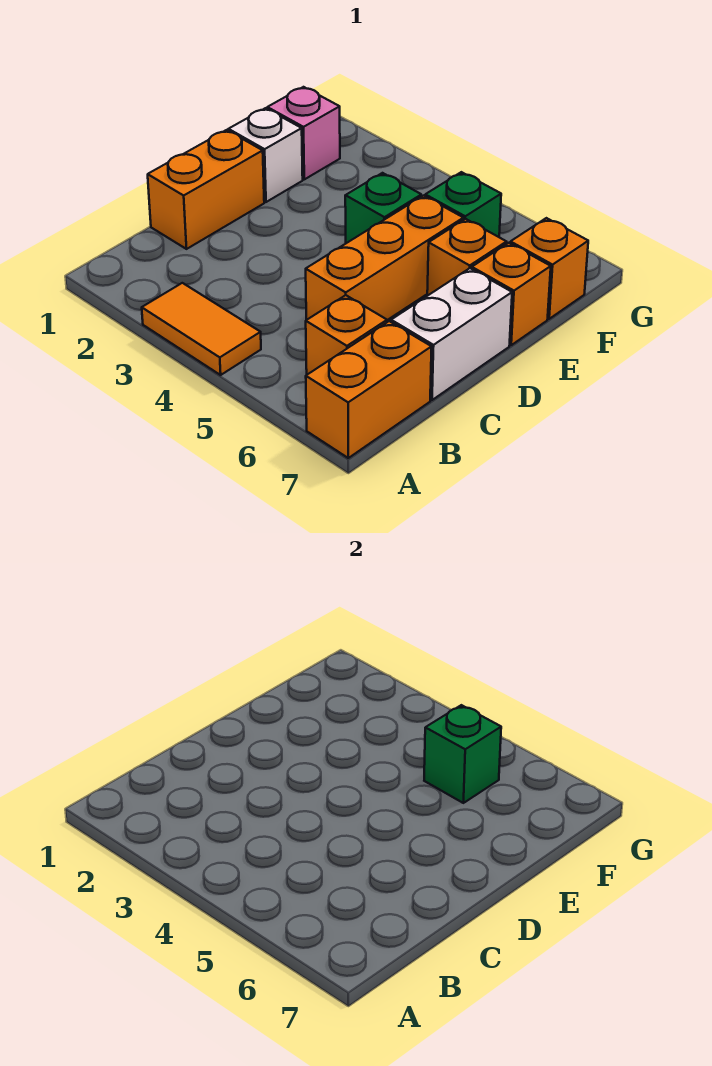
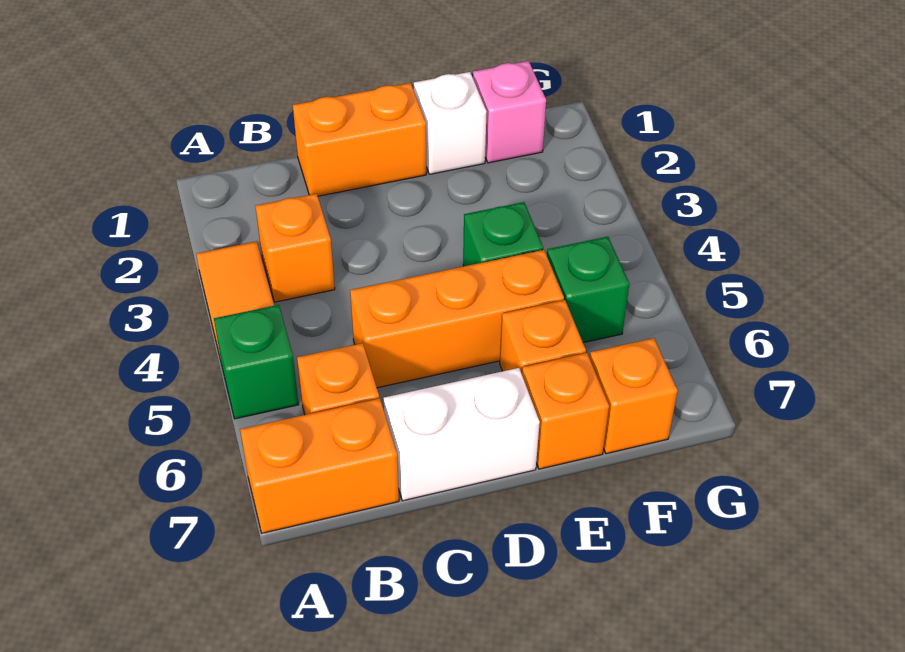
none -> orange brick B3 level 1
green brick F5 level 2 -> green brick A5 level 1

